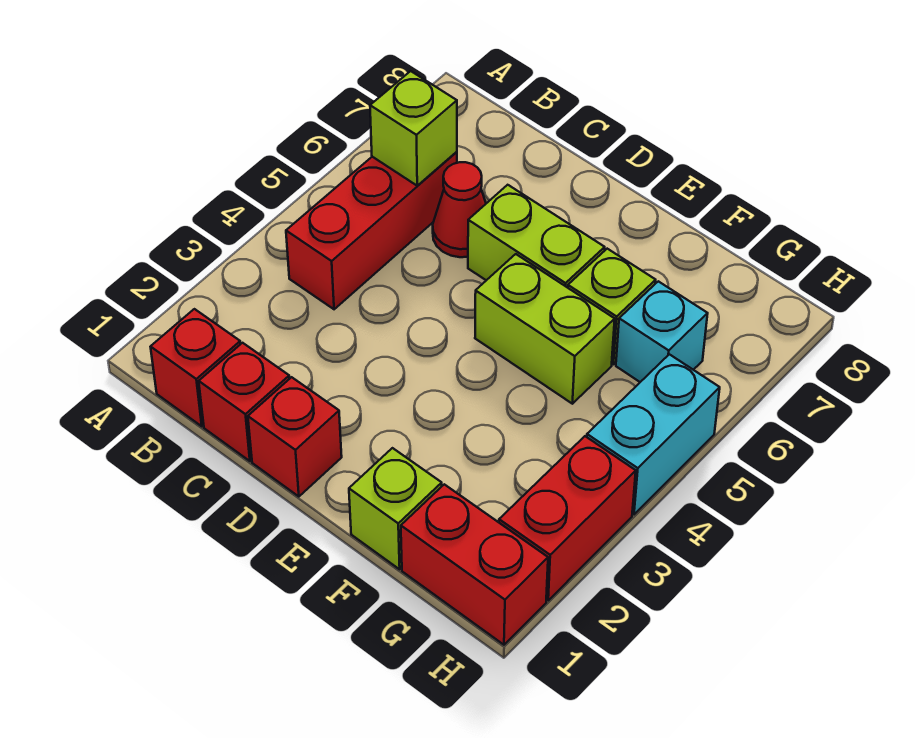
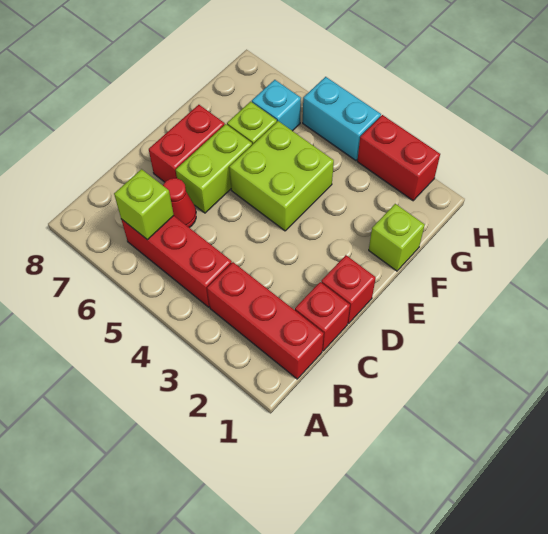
red brick B1 level 1 -> red brick B1:B3 level 1
lime brick E5:F5 level 1 -> lime brick E4:F5 level 1
red brick G1:H1 level 1 -> red brick D7:E7 level 1

